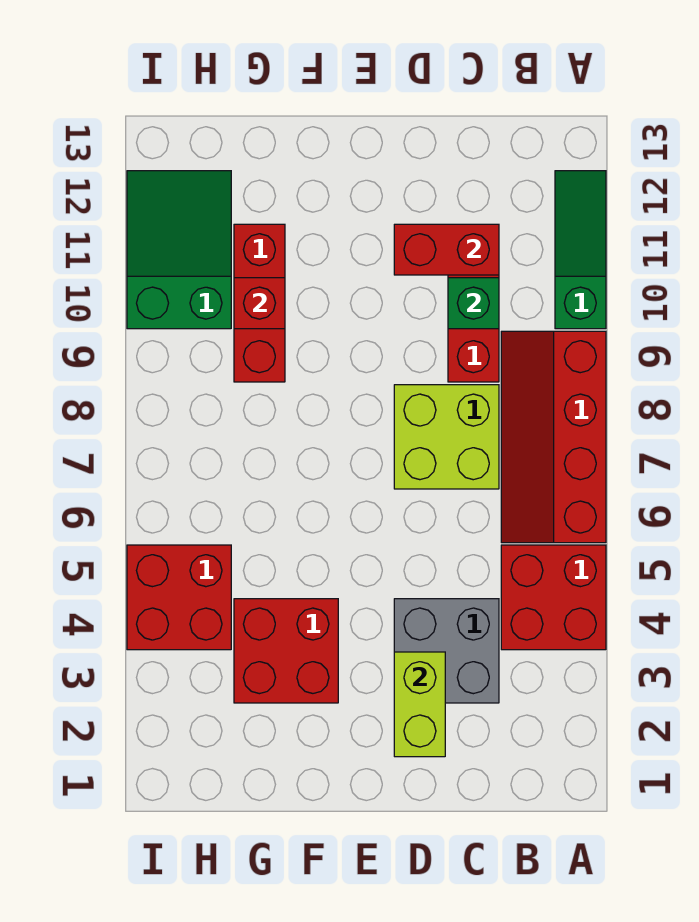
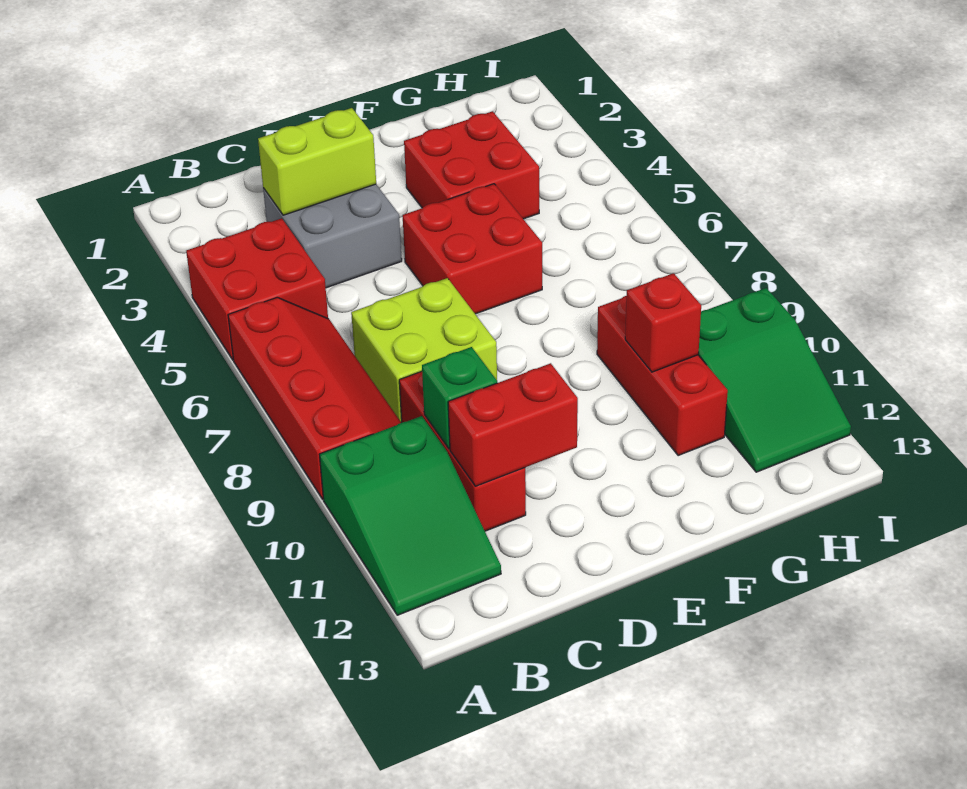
green slope A10:A12 level 1 top 10 -> green slope A10:B12 level 1 top 10
lime brick D2:D3 level 2 -> lime brick C3:D3 level 2
red brick H4:I5 level 1 -> red brick E5:F6 level 1

